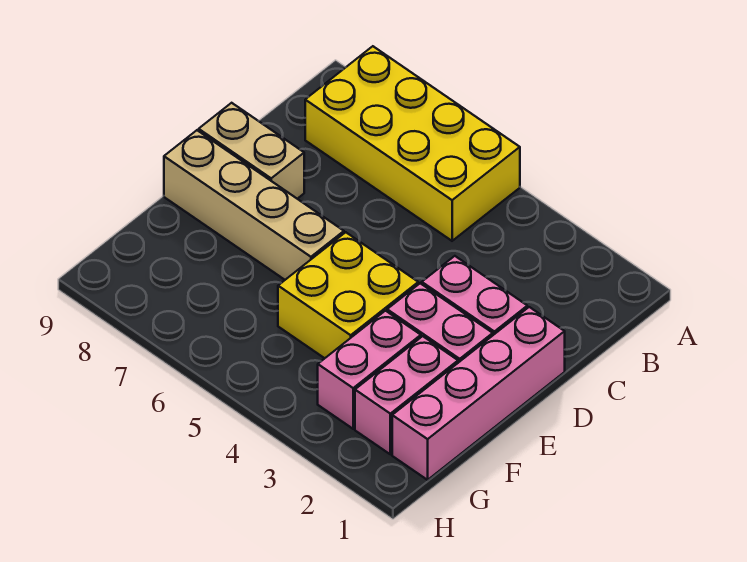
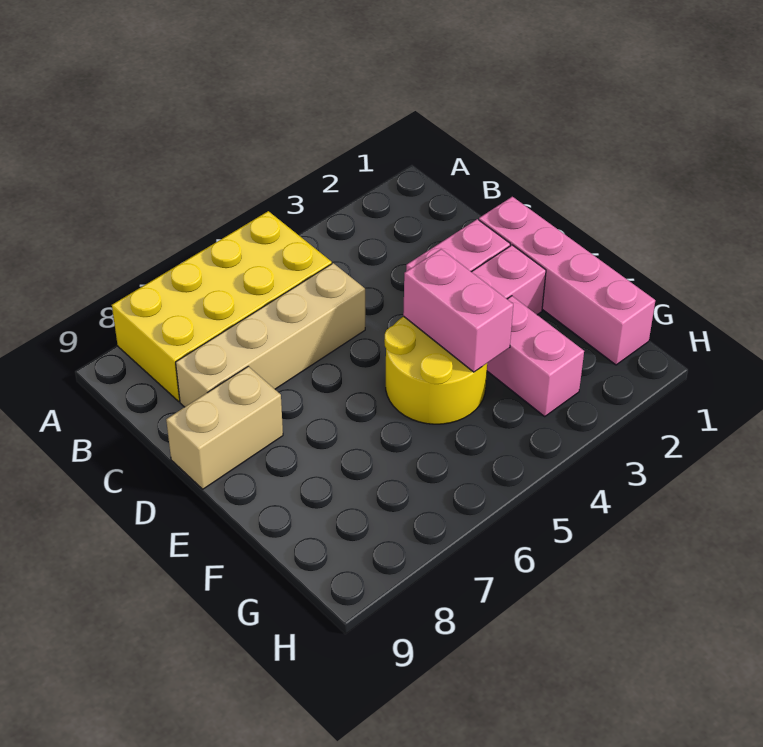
yellow brick E4:F5 level 1 -> yellow round brick E4:F5 level 1
tan brick E6:E9 level 1 -> tan brick C5:C8 level 1
pink brick F2:G2 level 1 -> pink brick E4:F4 level 2

